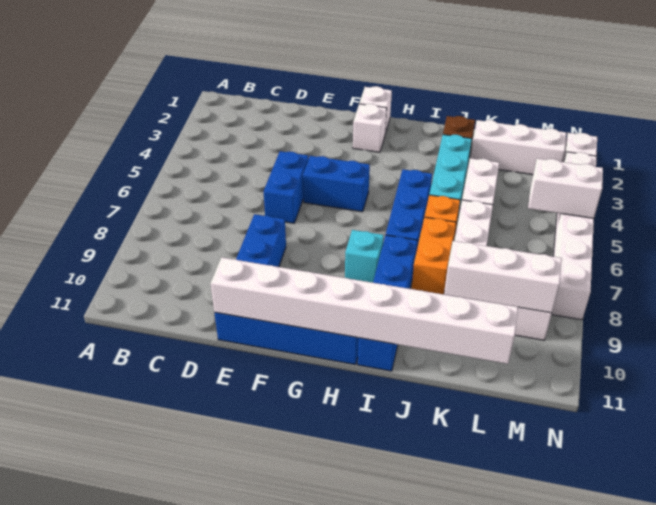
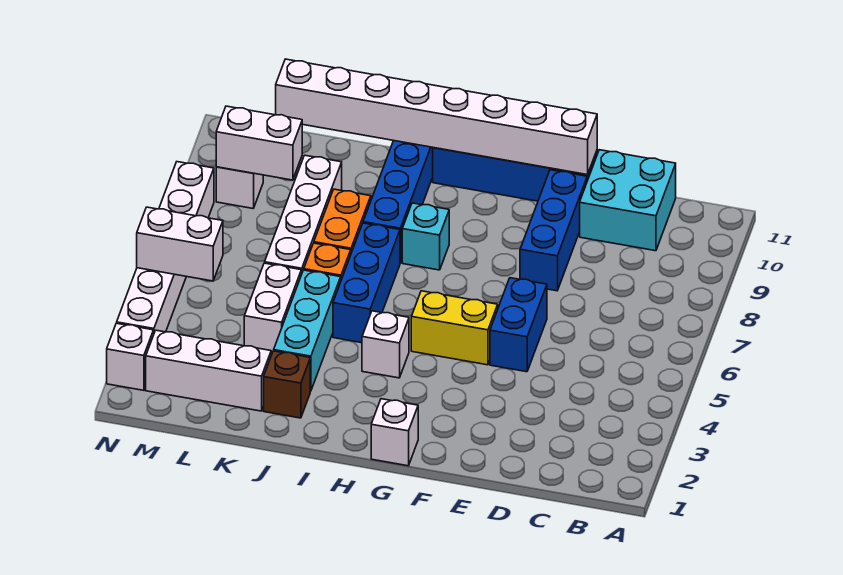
none -> cyan brick C10:D11 level 1
blue brick F5:G5 level 1 -> yellow brick F5:G5 level 1
white brick G2 level 1 -> white brick H4 level 1
white brick K9:M9 level 2 -> white brick L9:M9 level 2

